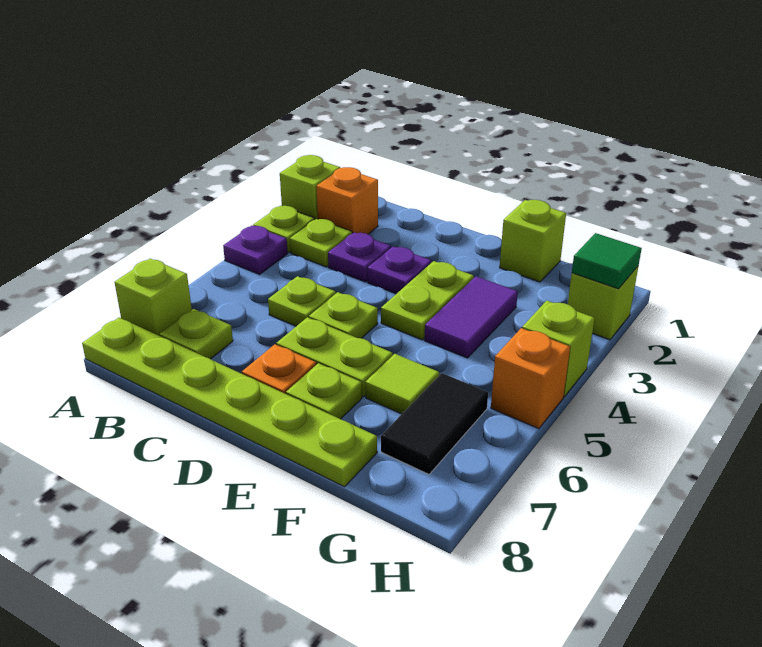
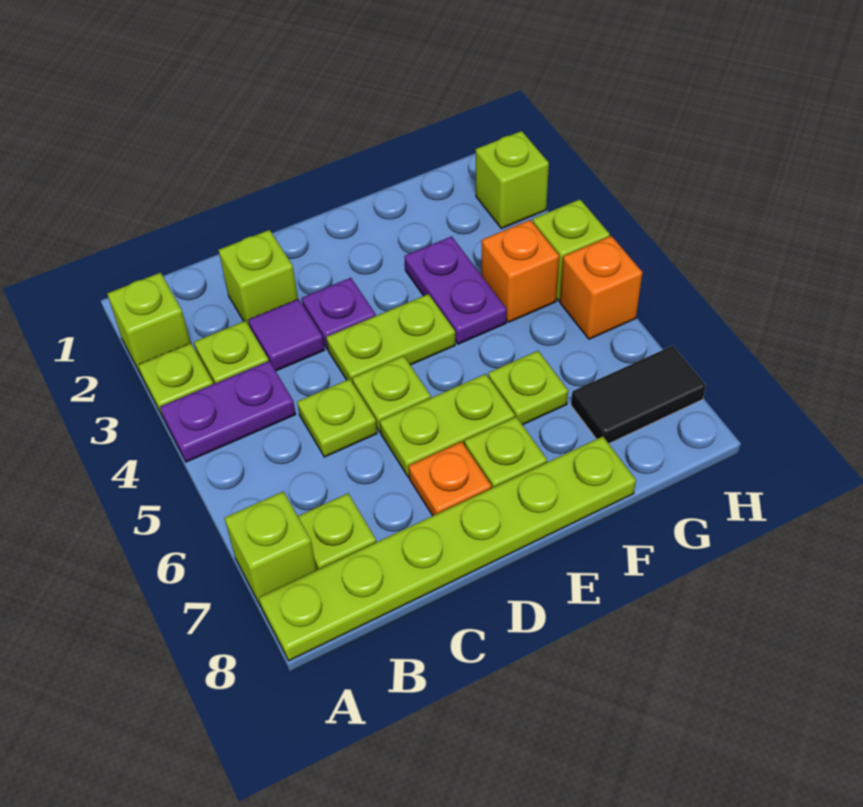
purple plate A4 level 1 -> purple plate A4:B4 level 1
orange brick B2 level 1 -> orange brick G4 level 1
purple plate C3 level 1 -> purple tile C3 level 1
lime plate E3:E4 level 1 -> lime plate D4:E4 level 1
lime brick F1 level 1 -> lime brick C2 level 1
purple tile F3:F4 level 1 -> purple plate F3:F4 level 1
lime tile F6 level 1 -> lime plate F6 level 1
black tile G6:G7 level 1 -> black tile G7:H7 level 1
green tile H2 level 2 -> none

